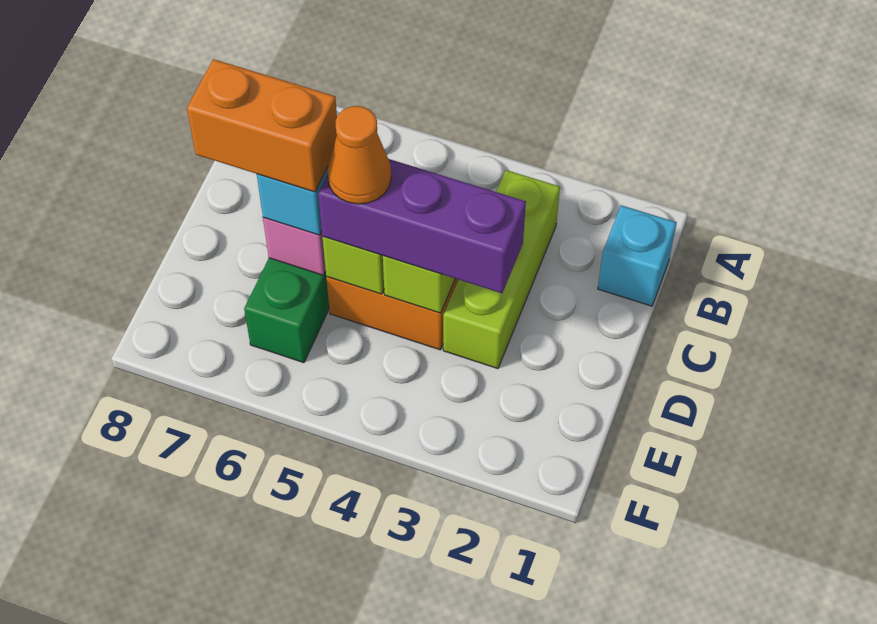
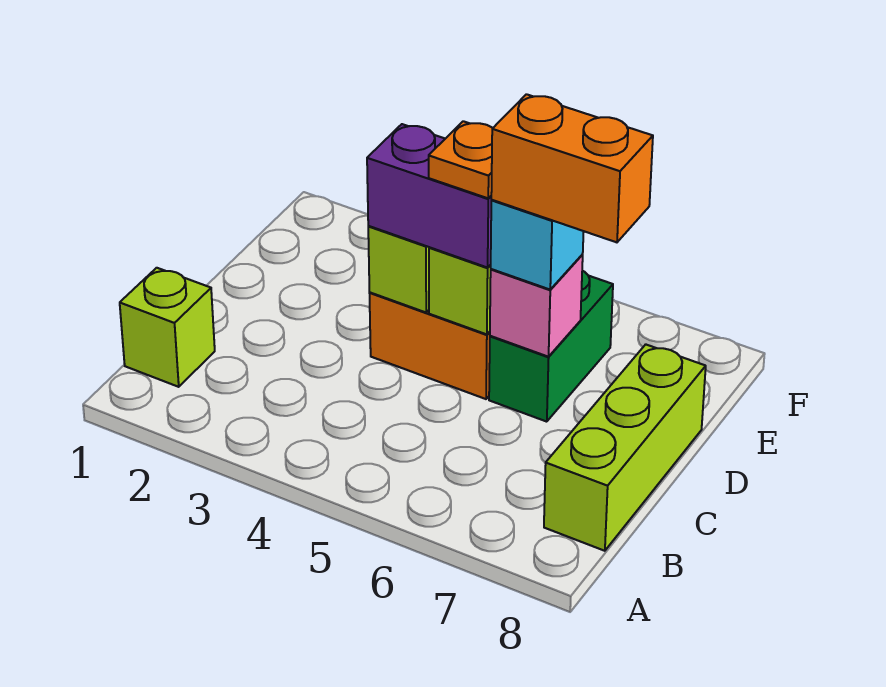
cyan brick B1 level 1 -> lime brick B1 level 1
lime brick B3:D3 level 1 -> lime brick B8:D8 level 1
purple brick D3:D5 level 3 -> purple brick D4:D5 level 3
orange cone D5 level 4 -> orange plate D5 level 4

